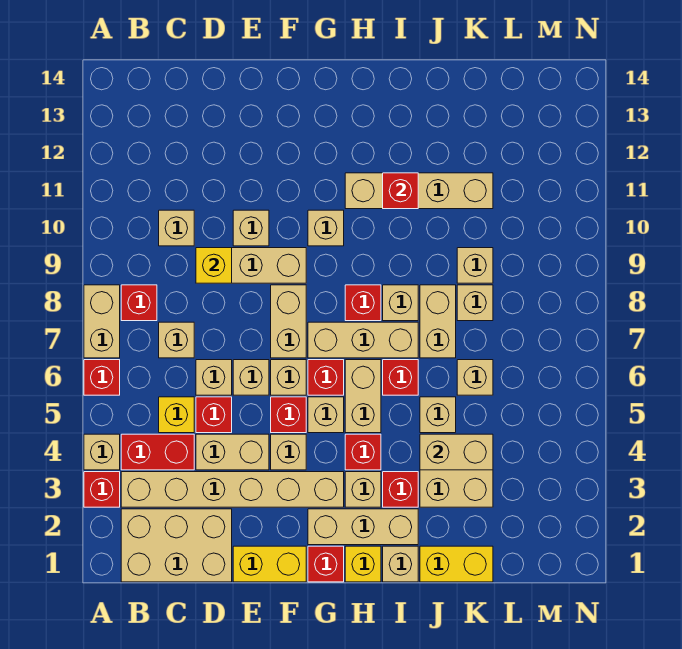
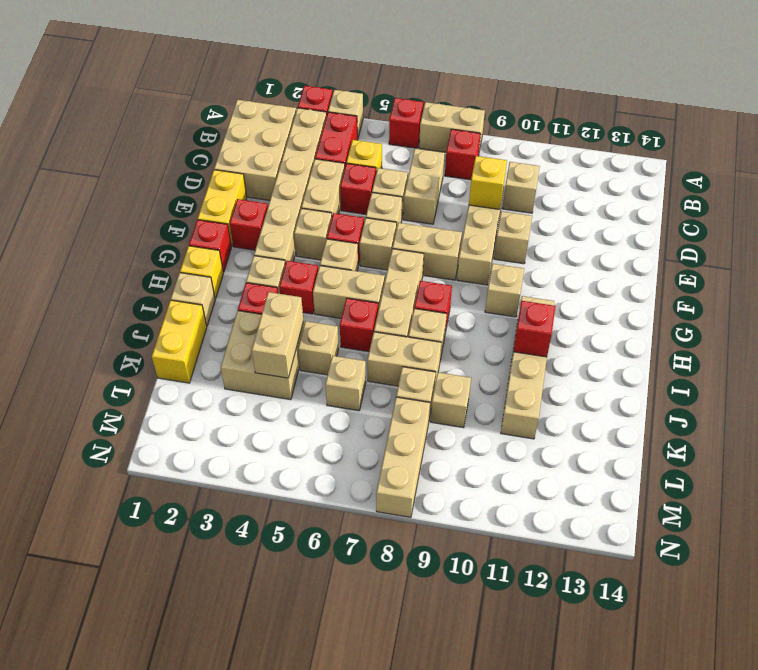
tan brick C7 level 1 -> tan brick C7:D7 level 1
tan brick G2:I2 level 1 -> tan brick L8:N8 level 1
red brick G6 level 1 -> red brick F2 level 1

